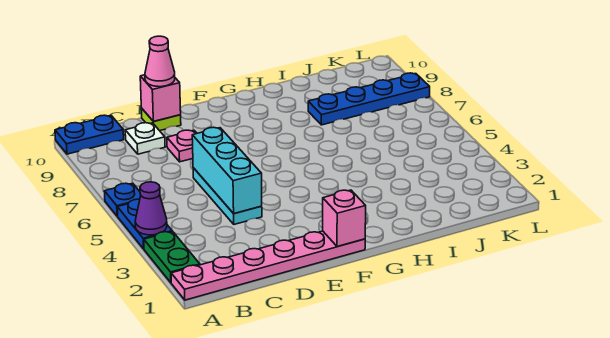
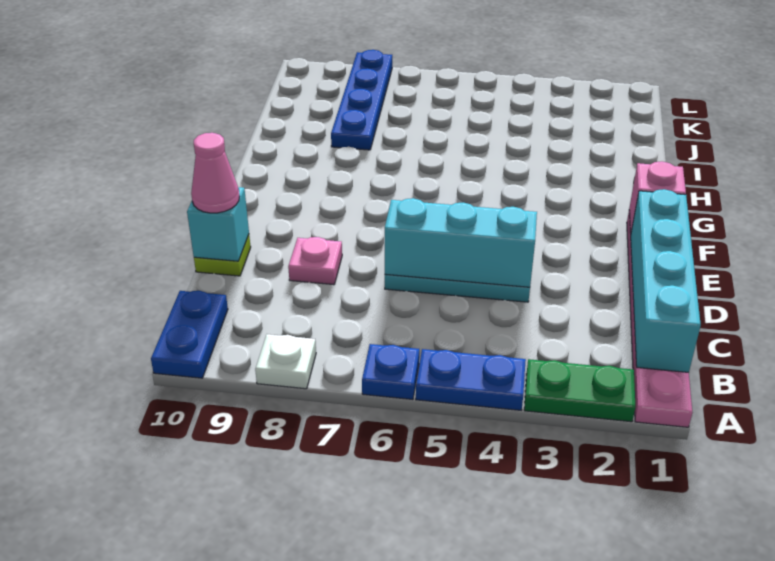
purple cone A4 level 2 -> none
none -> cyan brick B1:E1 level 2
white plate C9 level 1 -> white plate A8 level 1
pink brick D10 level 2 -> cyan brick D10 level 2

